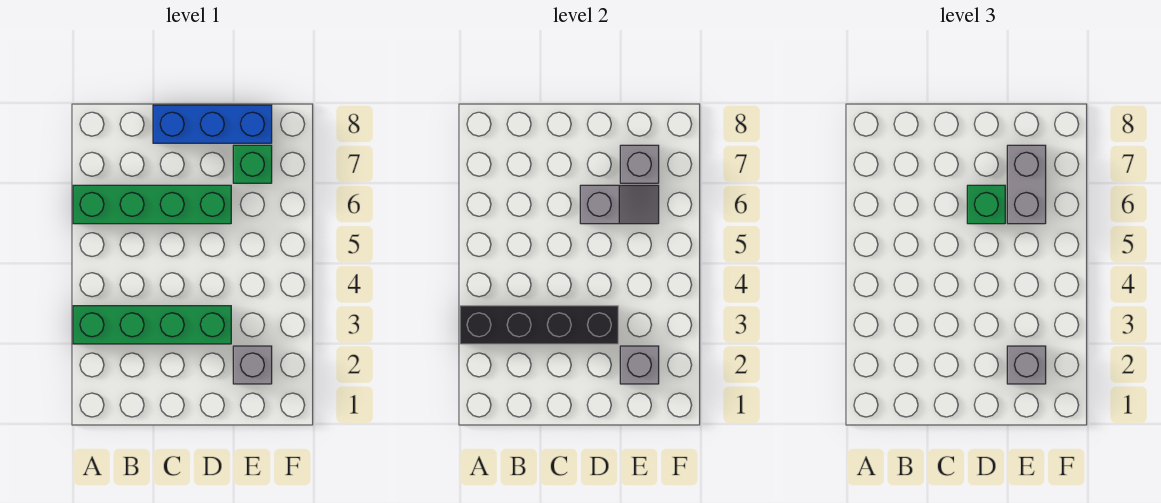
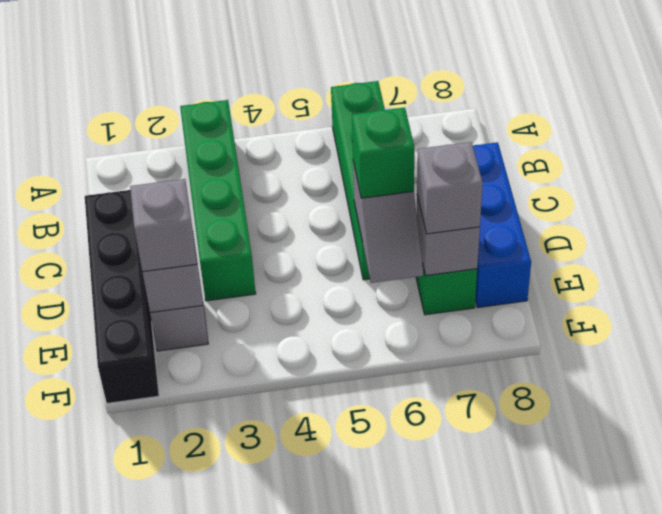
black brick A3:D3 level 2 -> black brick C1:F1 level 1
grey brick E6:E7 level 3 -> grey brick E7 level 3

